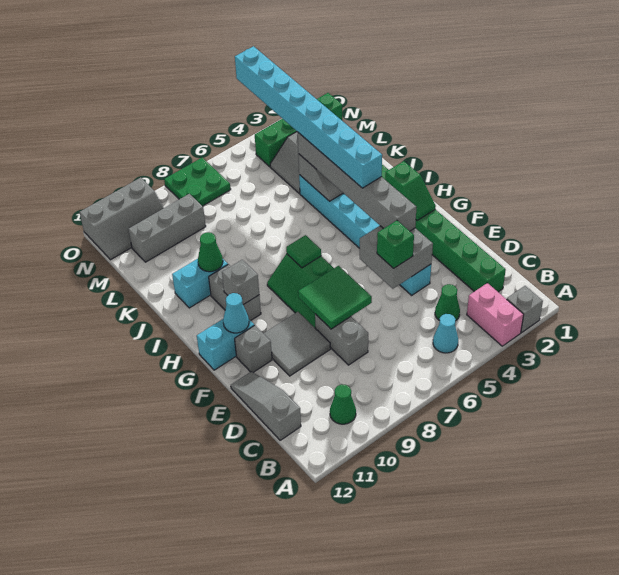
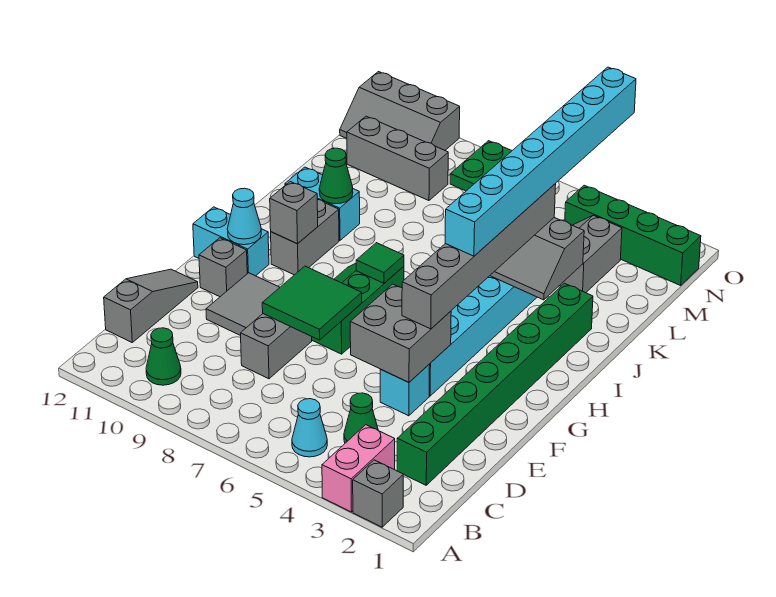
green brick E5 level 3 -> none
green slope G2:H2 level 2 top H -> none

